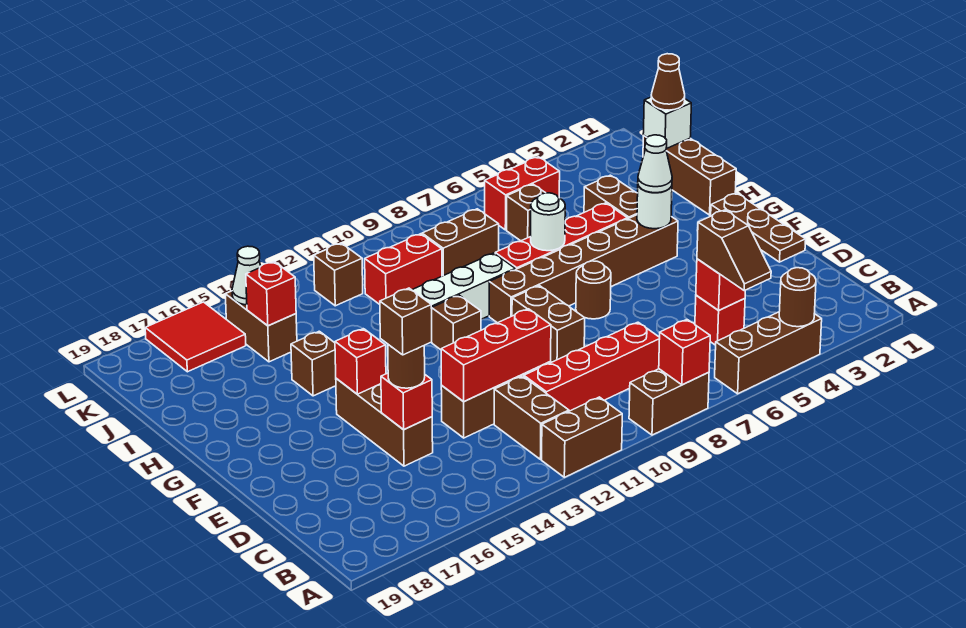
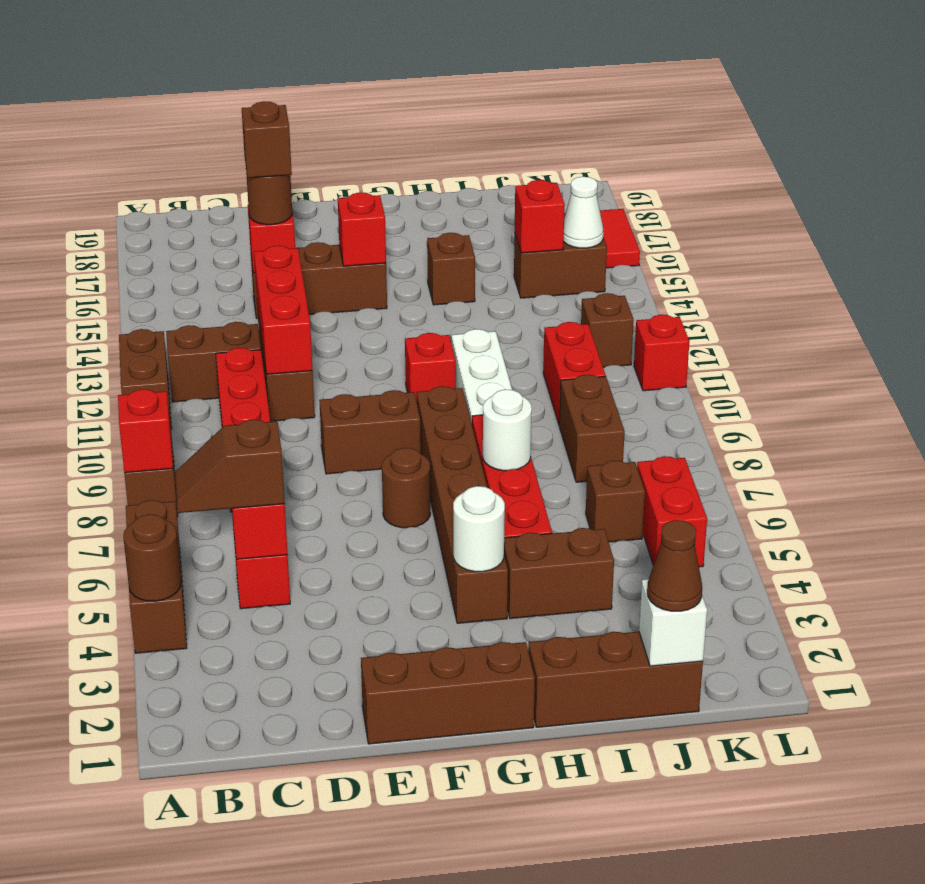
brown plate E1:G1 level 1 -> brown brick E1:G1 level 1
white cone G4 level 3 -> none
brown brick G11 level 1 -> red brick G11 level 1
none -> red brick L11 level 1

